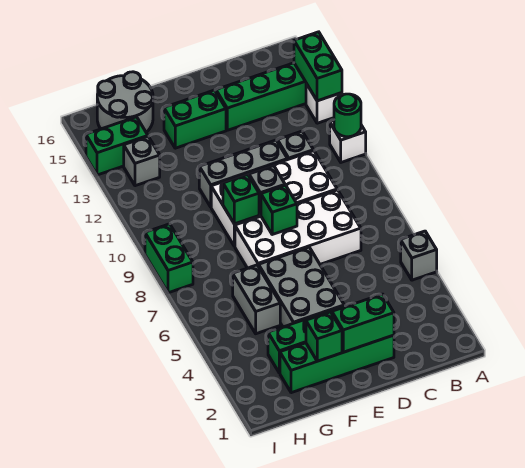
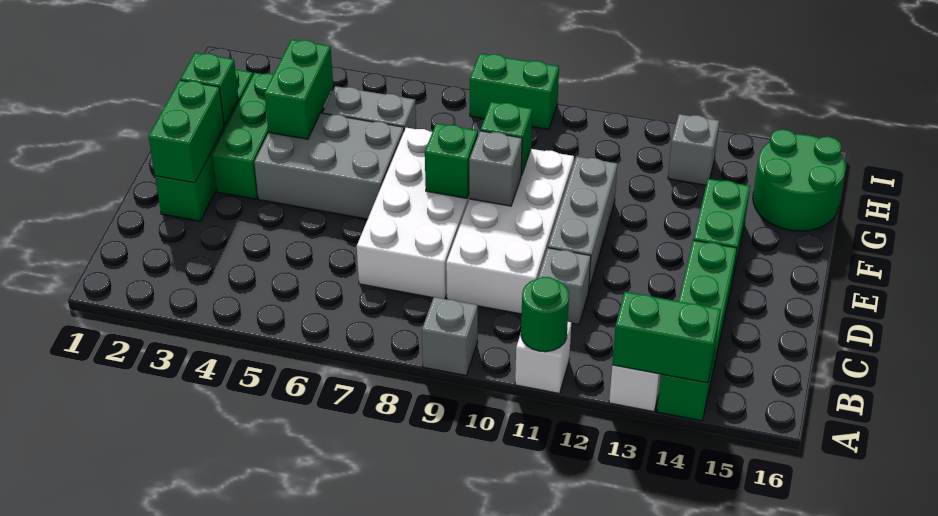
grey brick A5 level 1 -> grey brick A9 level 1
grey round brick G15:H16 level 1 -> green round brick G15:H16 level 1
green brick H14:I14 level 1 -> green brick F4:G4 level 2

